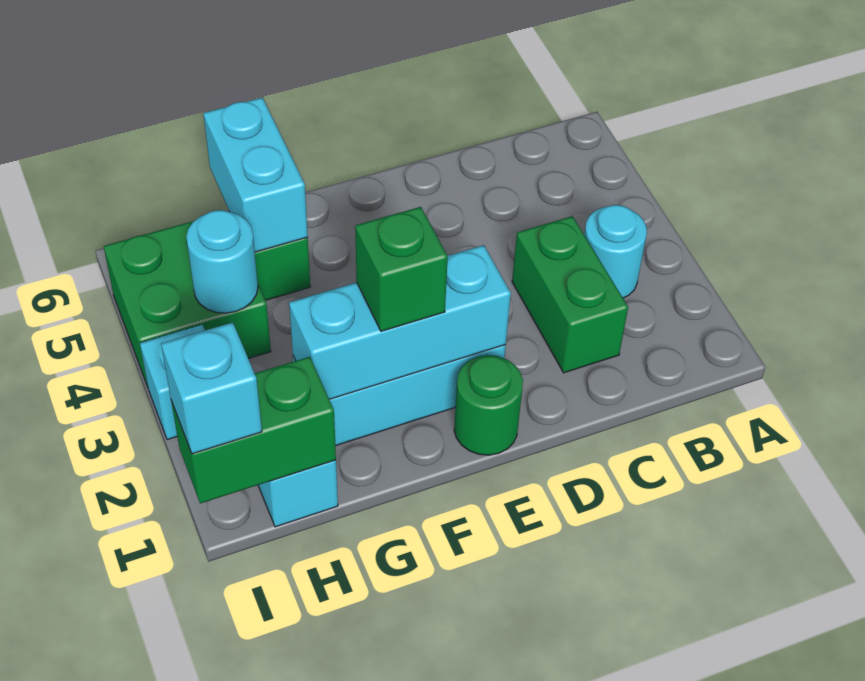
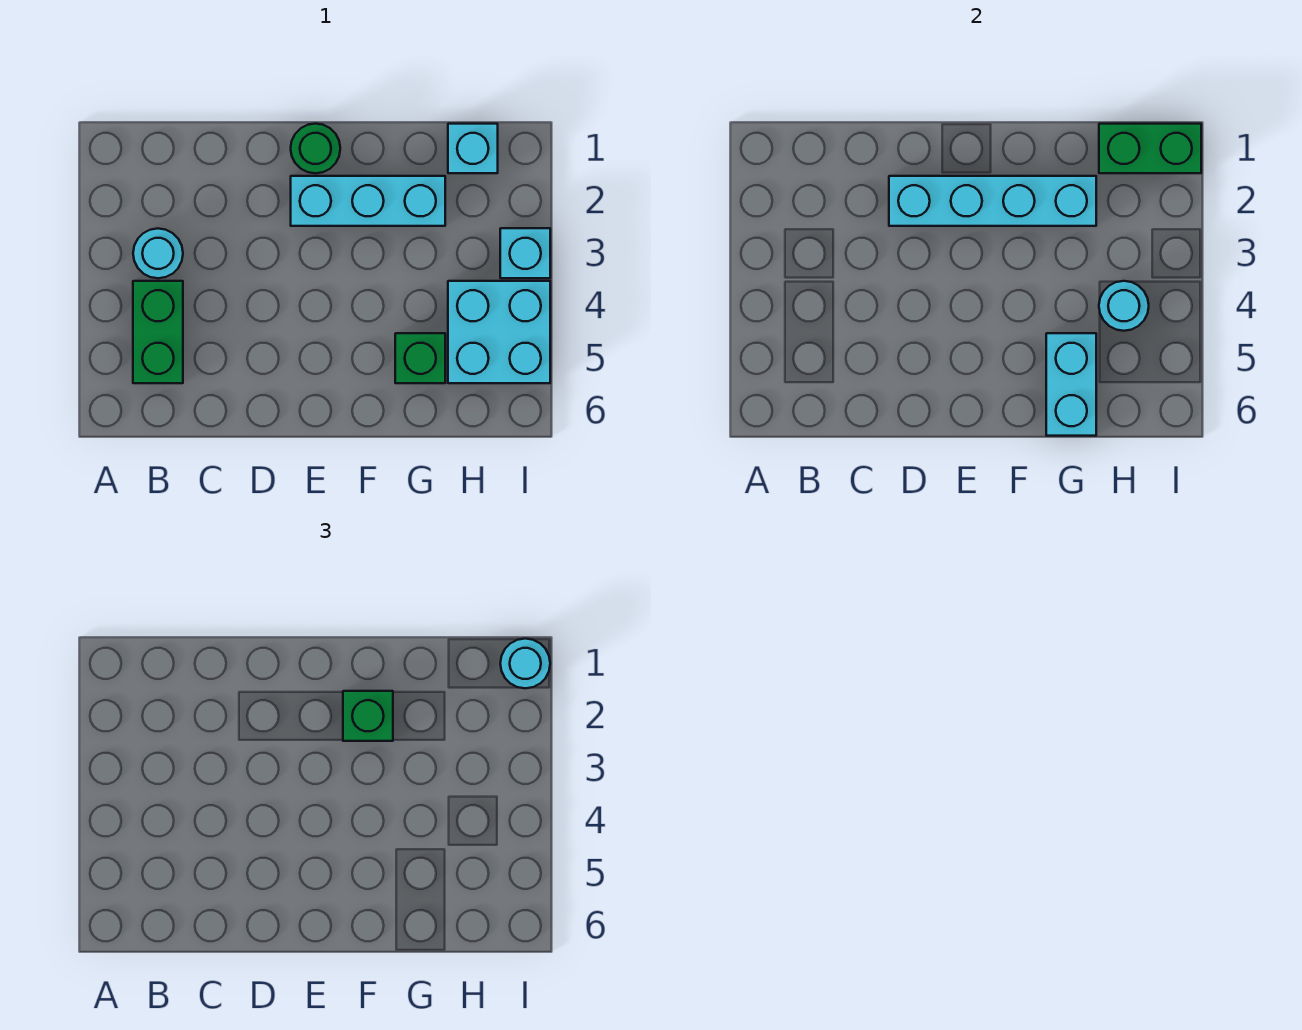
green brick C2:C3 level 1 -> green brick B4:B5 level 1
cyan brick E2:G2 level 2 -> cyan brick D2:G2 level 2
green brick H4:I5 level 1 -> cyan brick H4:I5 level 1
cyan brick I1 level 3 -> cyan round brick I1 level 3

